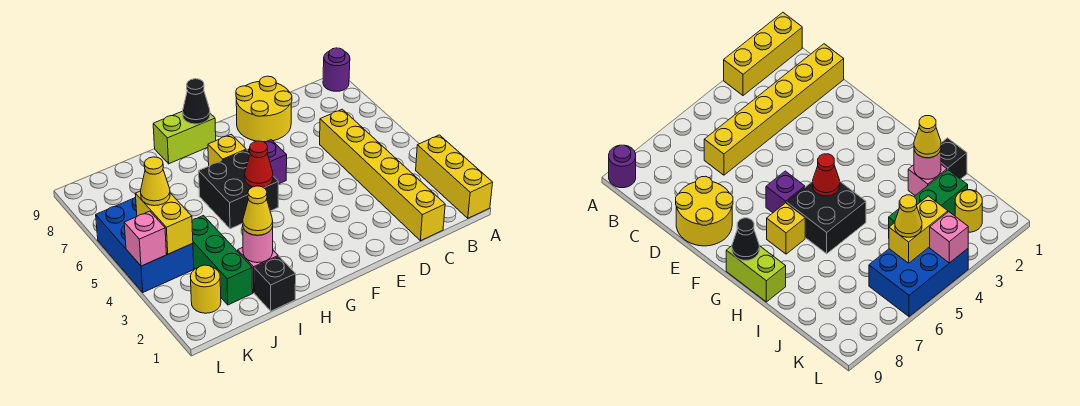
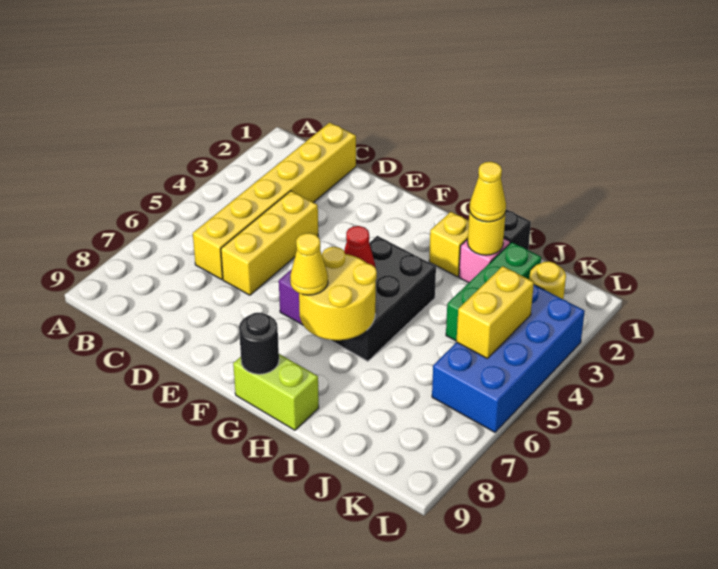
yellow brick A1:A3 level 1 -> yellow brick D4:D6 level 1
purple round brick A9 level 1 -> none
yellow round brick D8:E9 level 1 -> yellow round brick G6:H7 level 2
black brick G5:H6 level 1 -> black brick G4:H6 level 1
yellow brick G7 level 1 -> yellow brick H2 level 1
black cone G9 level 2 -> black round brick G9 level 2
pink round brick I2 level 2 -> yellow round brick I2 level 2
blue brick K4:L6 level 1 -> blue brick K3:L6 level 1
yellow cone K5 level 3 -> yellow cone G7 level 3
pink brick L4 level 2 -> none

